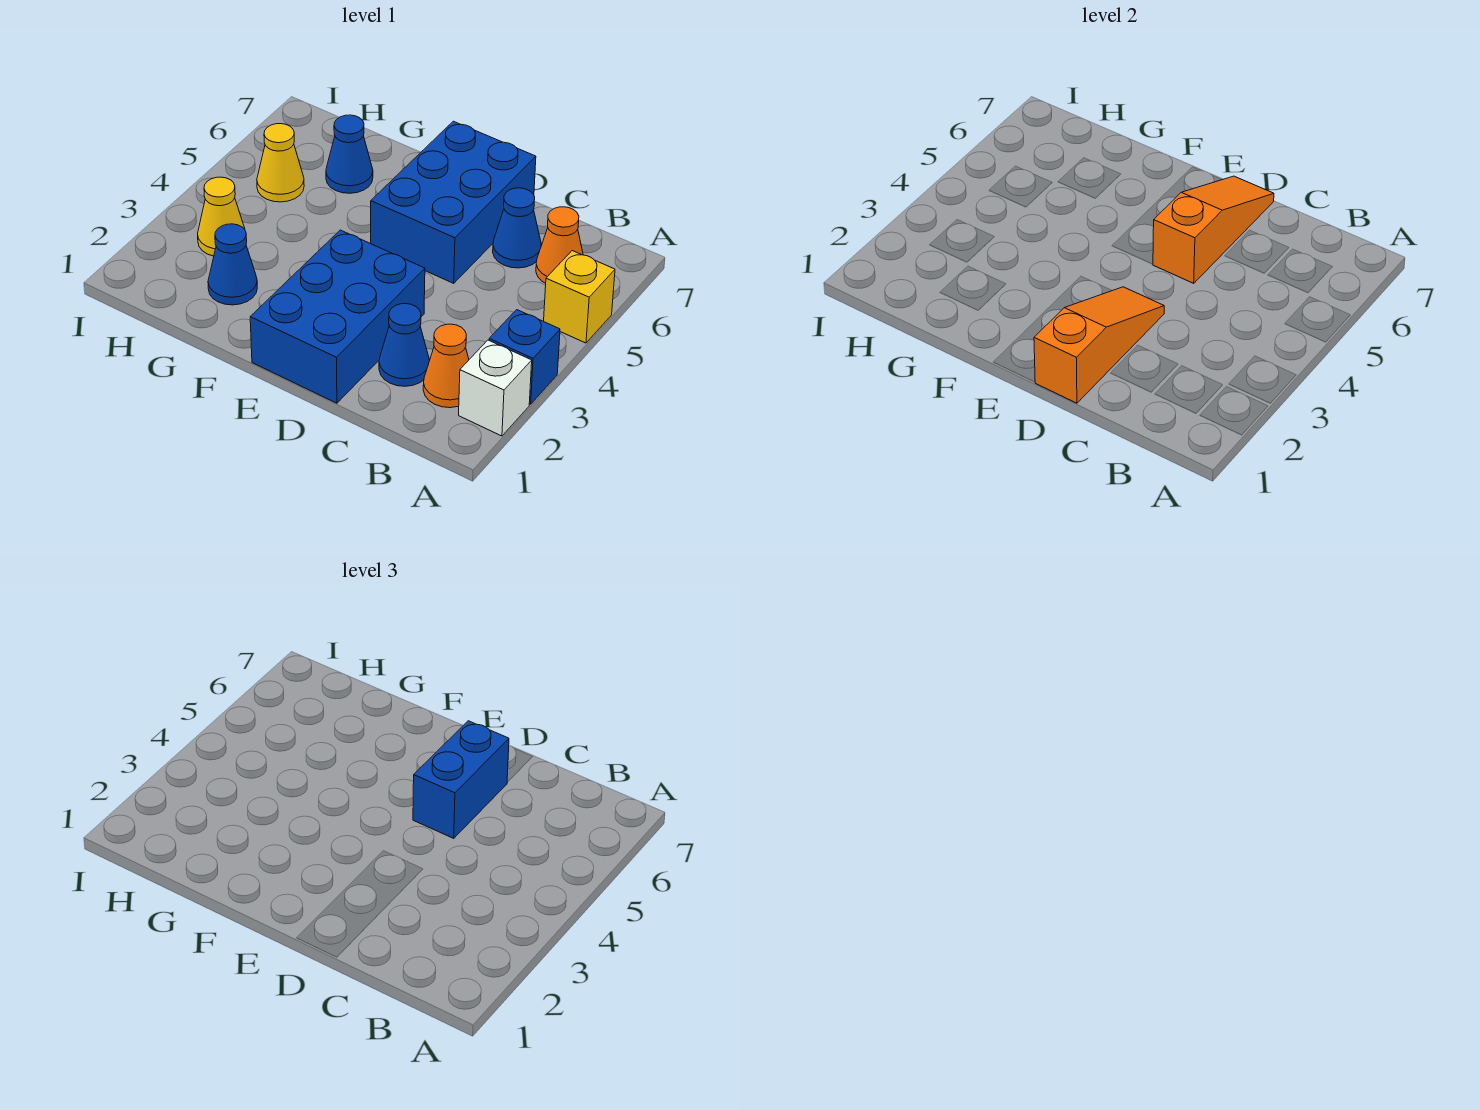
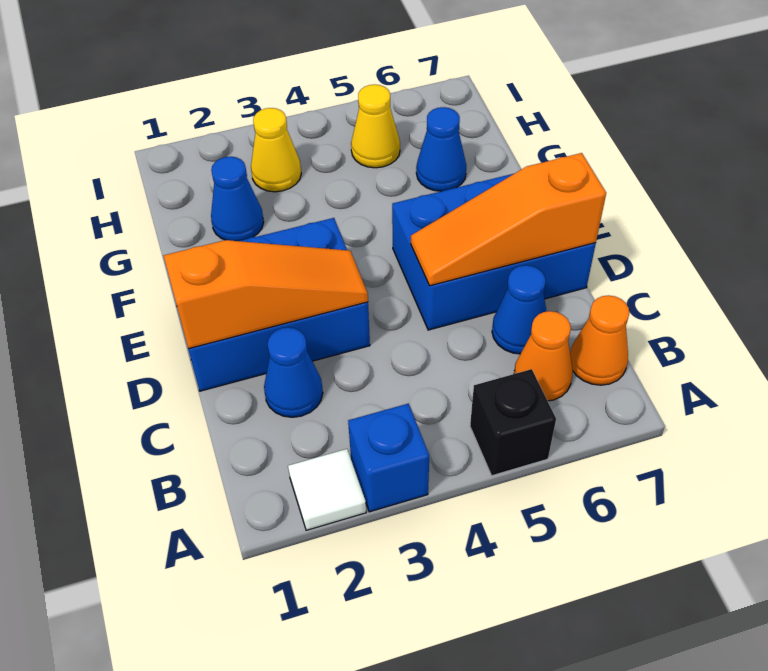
white brick A2 level 1 -> white tile A2 level 1
yellow brick A5 level 1 -> black brick A5 level 1
orange cone B2 level 1 -> orange cone B7 level 1
orange slope D5:D7 level 2 top 5 -> orange slope D5:D7 level 2 top 7
blue brick D5:D6 level 3 -> none

